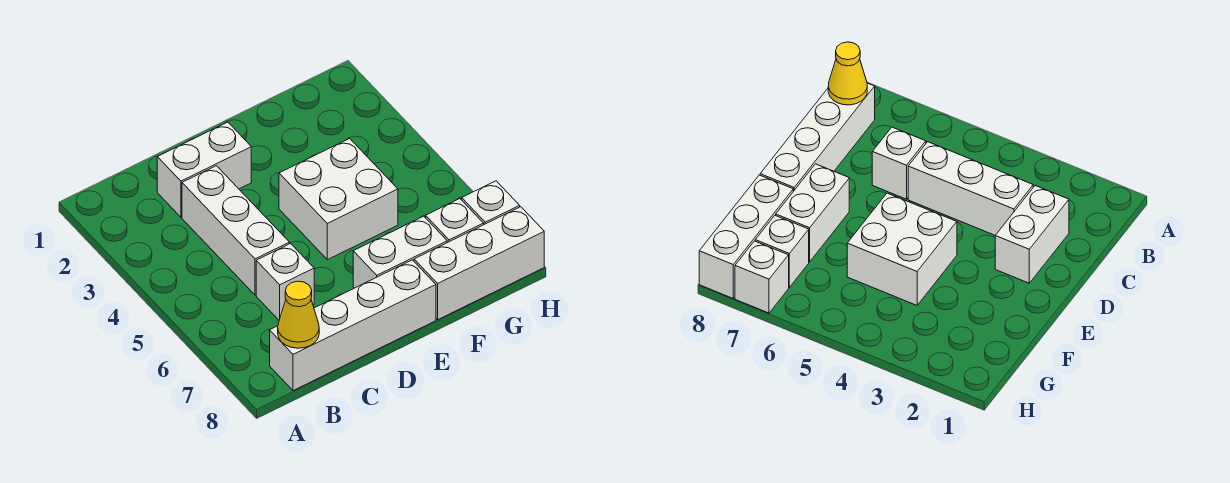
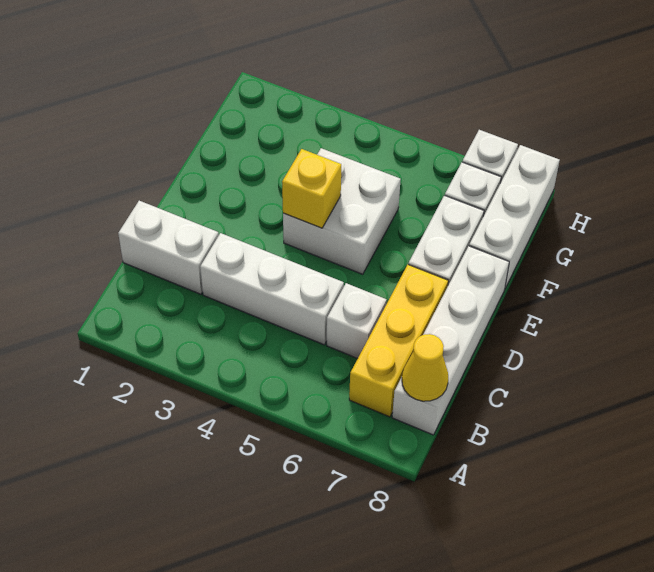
none -> yellow brick B7:D7 level 1
white brick C2:D2 level 1 -> white brick C1:C2 level 1
none -> yellow brick E4 level 2

